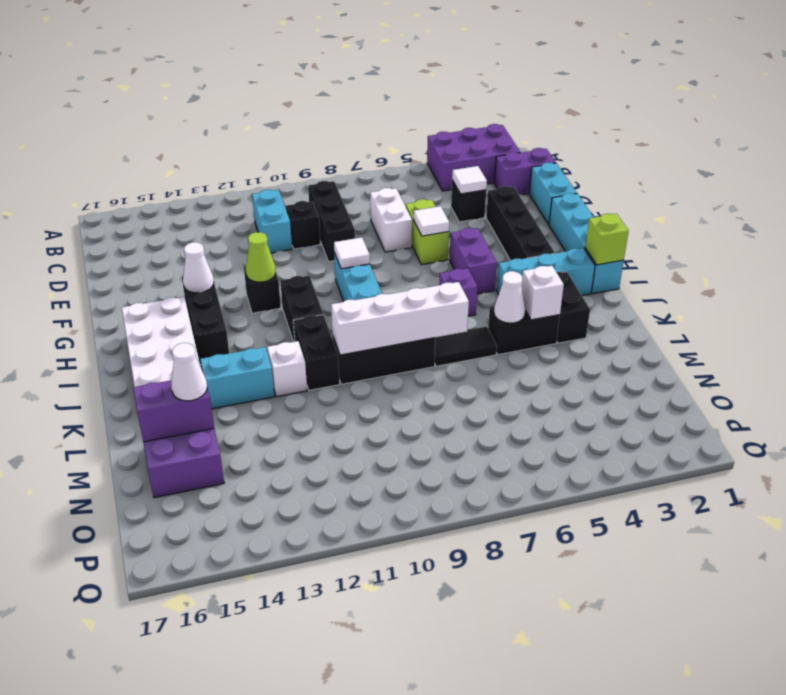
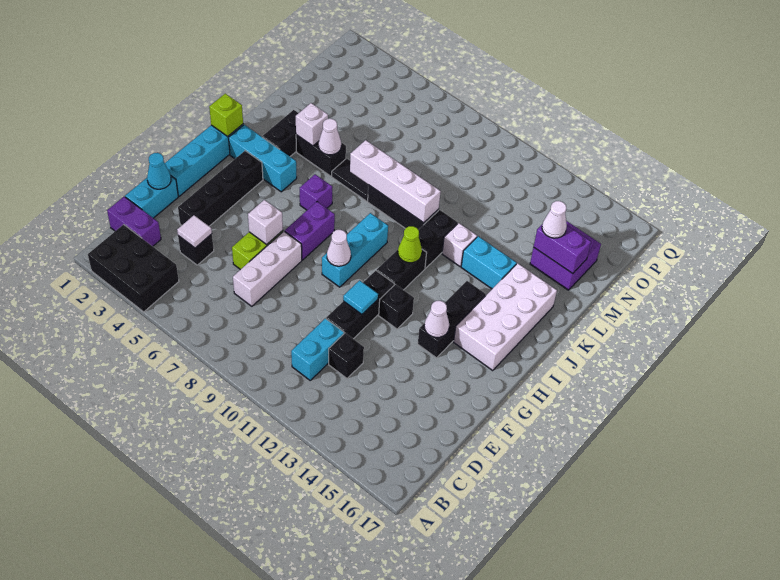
purple brick A2:B4 level 1 -> black brick A2:B4 level 1
black brick C9:E9 level 1 -> black brick E11:G11 level 1
white brick D7:E7 level 1 -> white brick D7:F7 level 1
black brick D10 level 1 -> black brick D12 level 1
none -> cyan cone E1 level 2
white tile F6 level 2 -> white brick F6 level 2
none -> cyan tile F11 level 2
purple brick G5:H5 level 1 -> purple brick G7:H7 level 1
white tile G9 level 2 -> white cone G9 level 2
lime cone G12 level 2 -> lime cone I11 level 2

